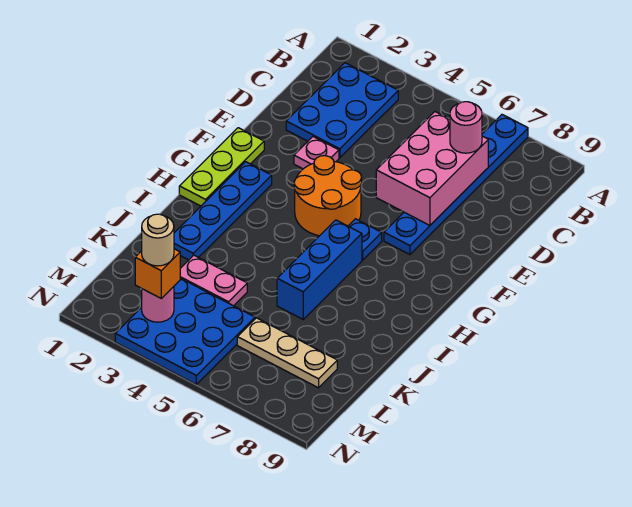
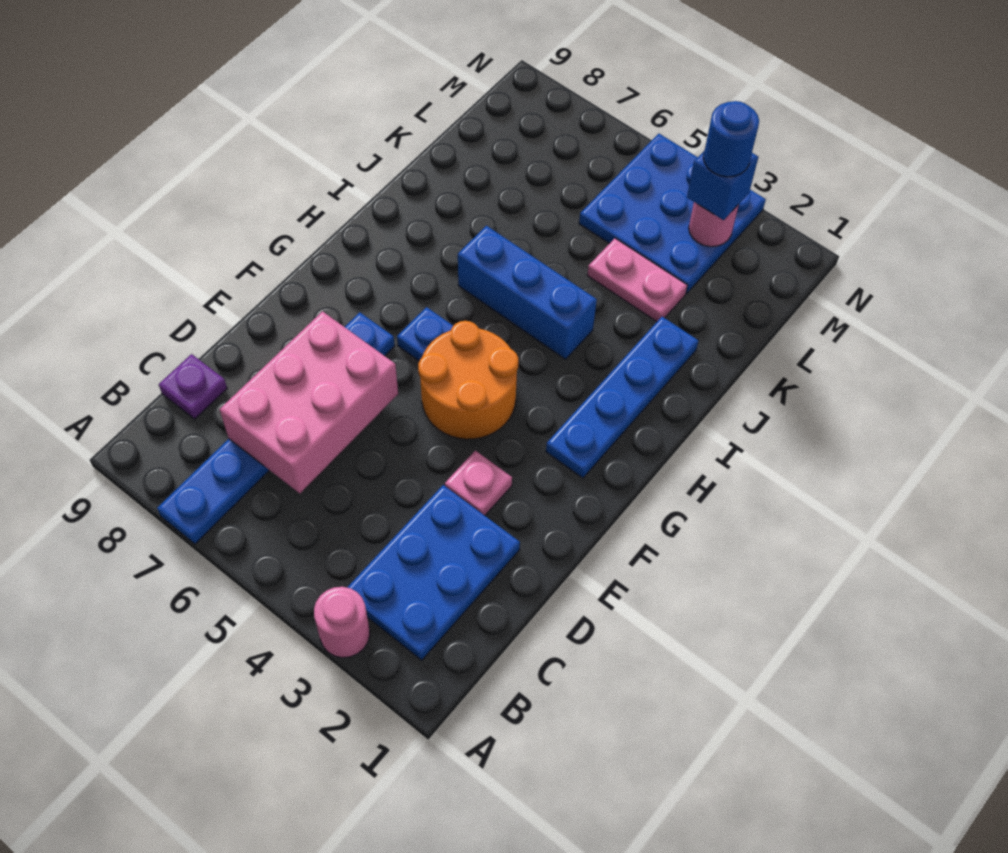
pink round brick C7 level 3 -> pink round brick A3 level 1
none -> purple plate C9 level 1
lime plate F1:H1 level 1 -> none
blue brick H6:J6 level 1 -> blue brick I4:I6 level 1
tan plate L6:L8 level 1 -> none
orange brick M3 level 3 -> blue brick M3 level 3
tan round brick M3 level 4 -> blue round brick M3 level 4

